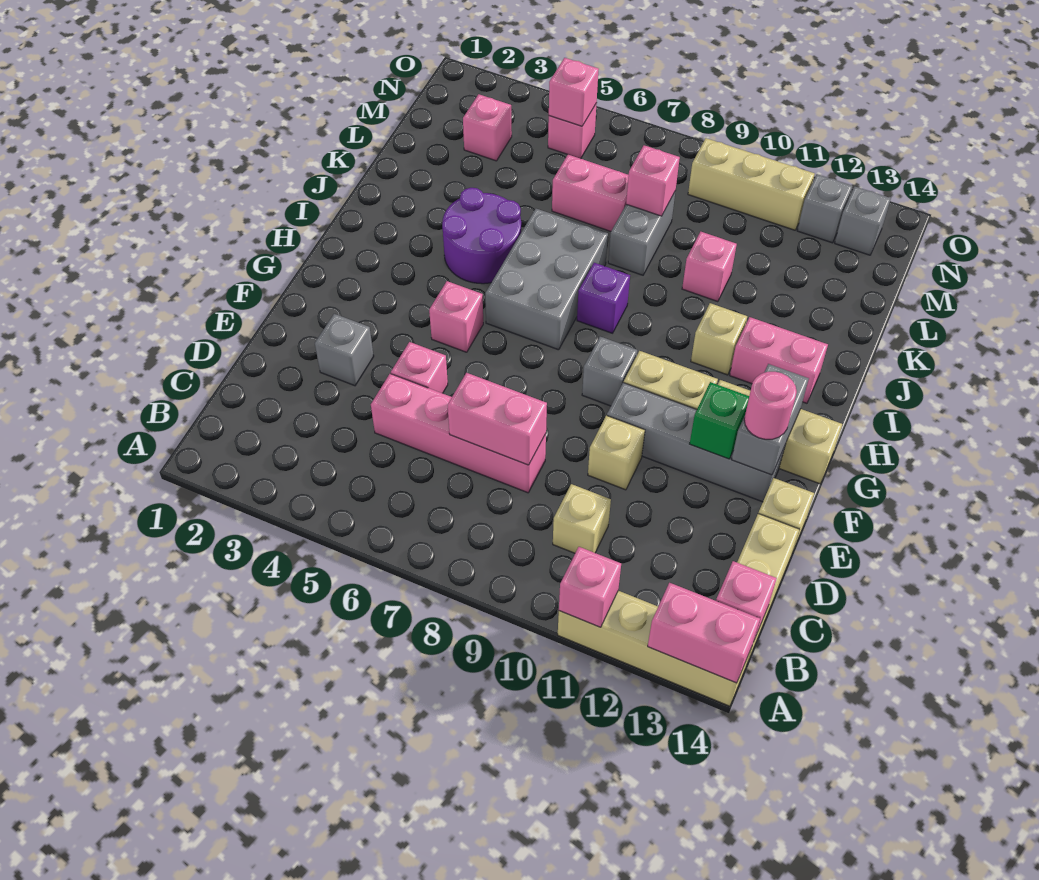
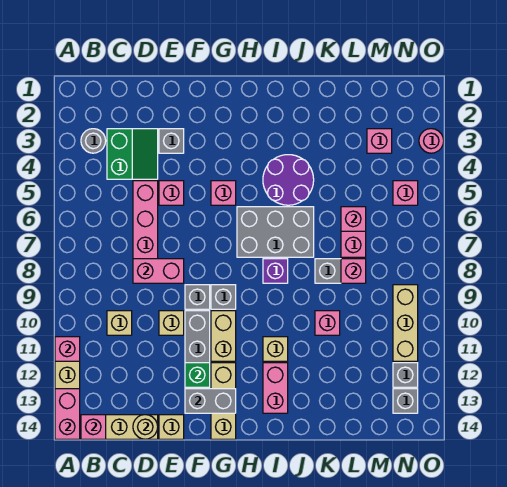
none -> grey round brick B3 level 1
none -> green slope C3:D4 level 1 top C
pink brick D7:D8 level 2 -> pink brick D8:E8 level 2
none -> tan round brick D14 level 2
none -> grey brick F9 level 1
pink round brick F13 level 3 -> pink round brick O3 level 1
pink brick N5 level 2 -> pink brick L6 level 2

